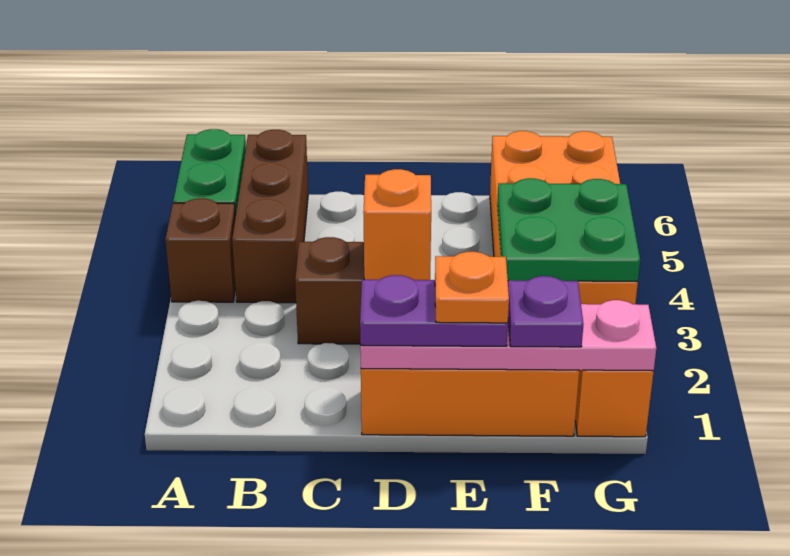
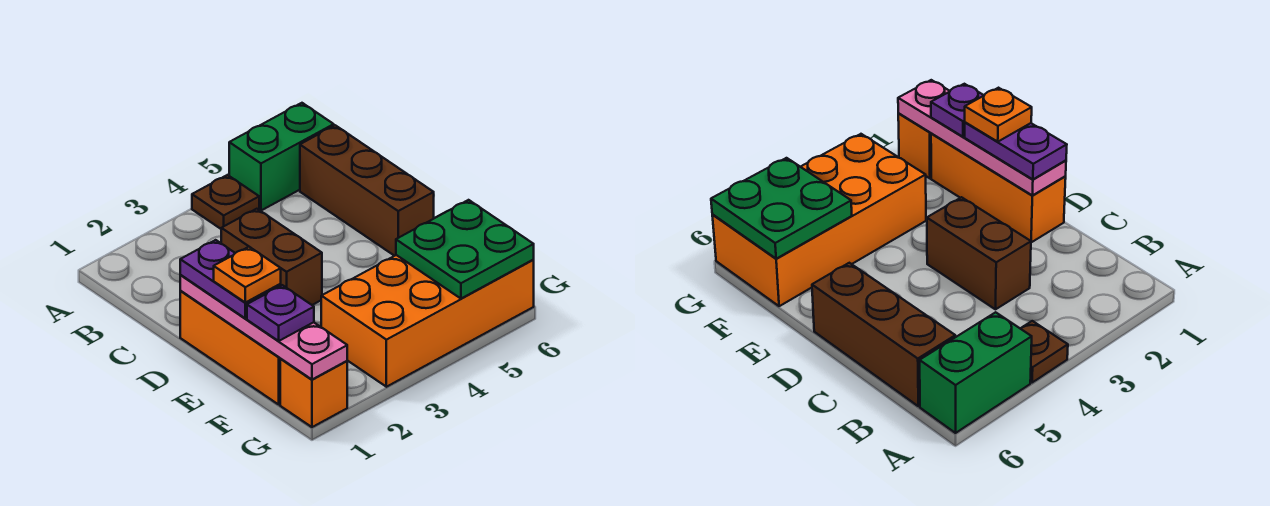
brown brick A4 level 1 -> brown plate A4 level 1
brown brick B4:B6 level 1 -> brown brick B6:D6 level 1
orange brick D3 level 2 -> none
green plate F3:G4 level 2 -> green plate F5:G6 level 2

